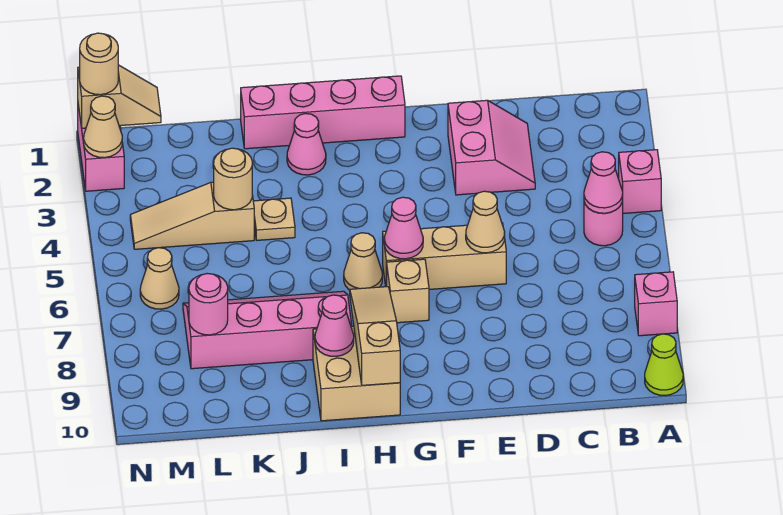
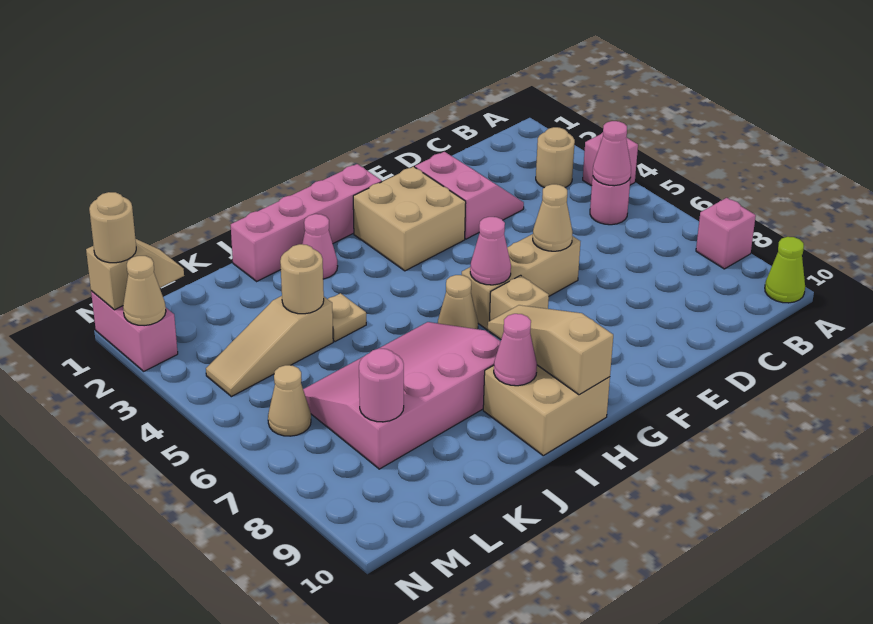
none -> tan round brick B3 level 1
none -> tan brick F2:G3 level 1
pink slope I7:L8 level 1 top 8 -> pink slope I6:L8 level 1 top 8

